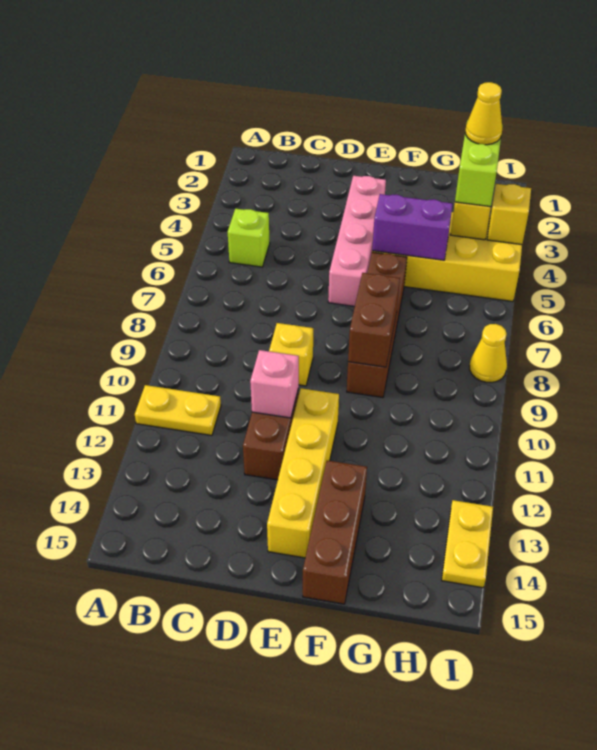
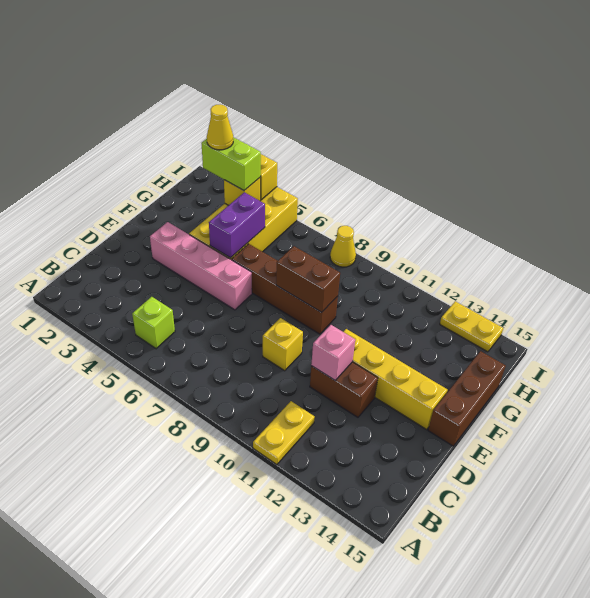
brown brick F13:F15 level 1 -> brown brick E15:G15 level 1

